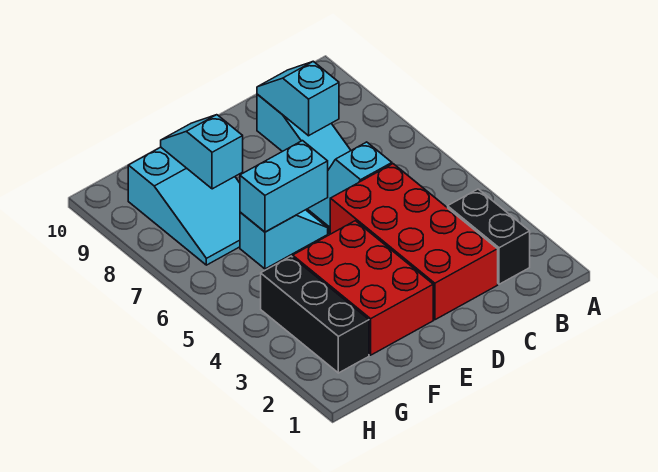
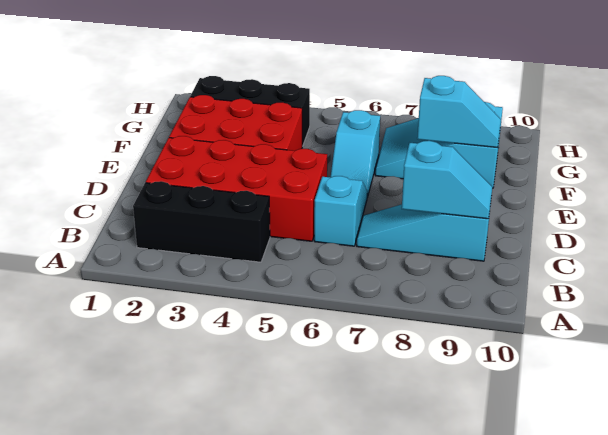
black brick B2:B3 level 1 -> black brick B2:B4 level 1
cyan brick E6:F6 level 2 -> none

